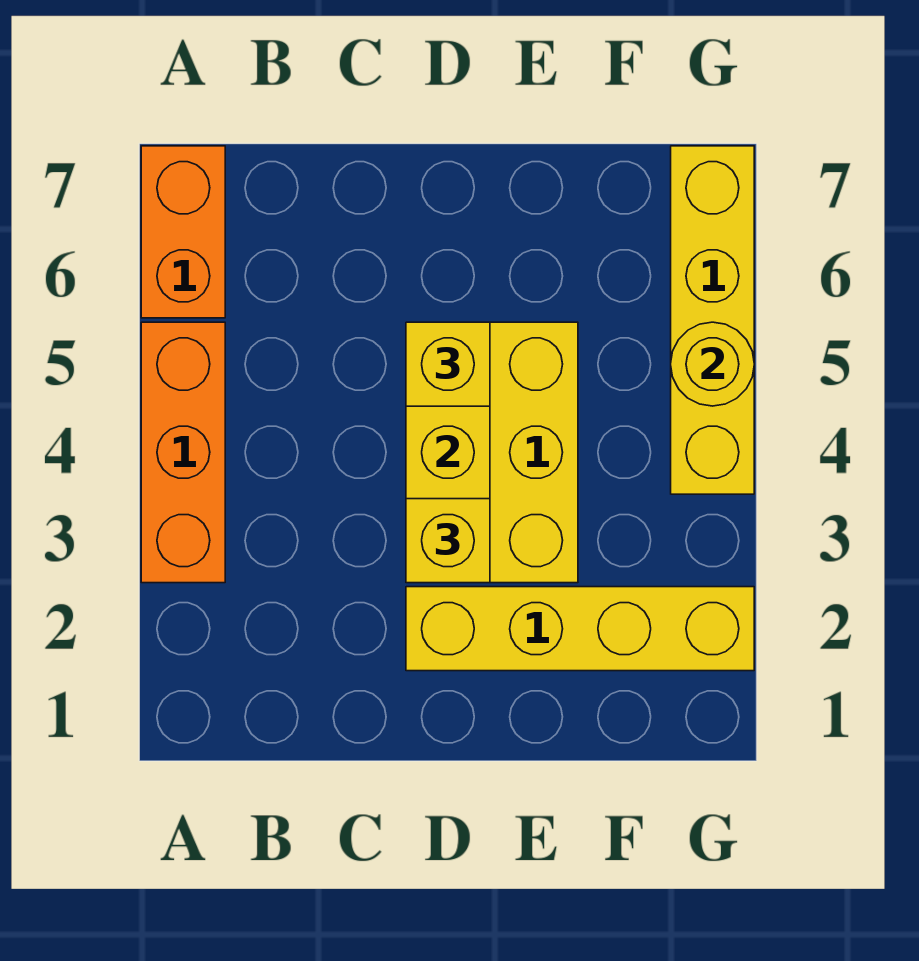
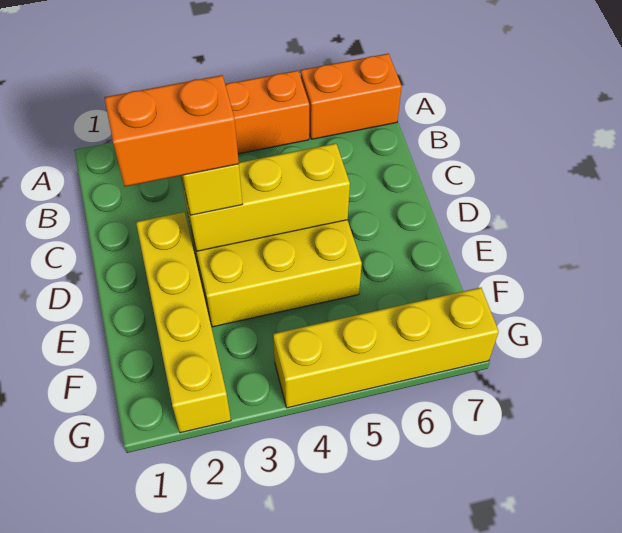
none -> orange brick D2:D3 level 4
yellow brick D5 level 3 -> none
yellow round brick G5 level 2 -> none

